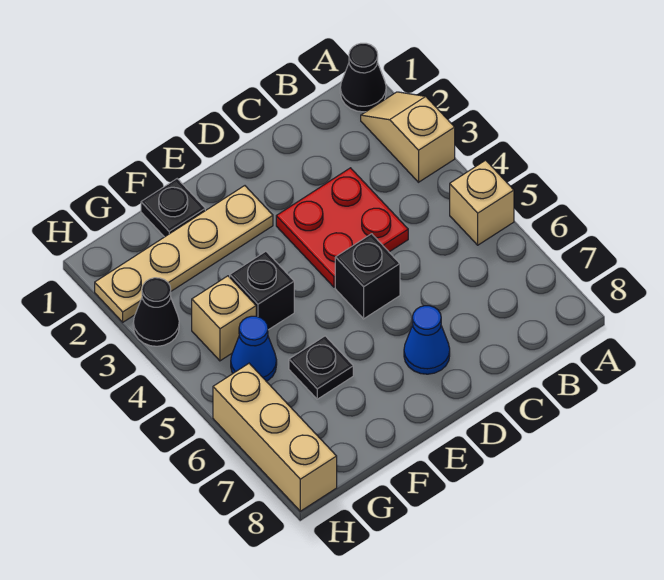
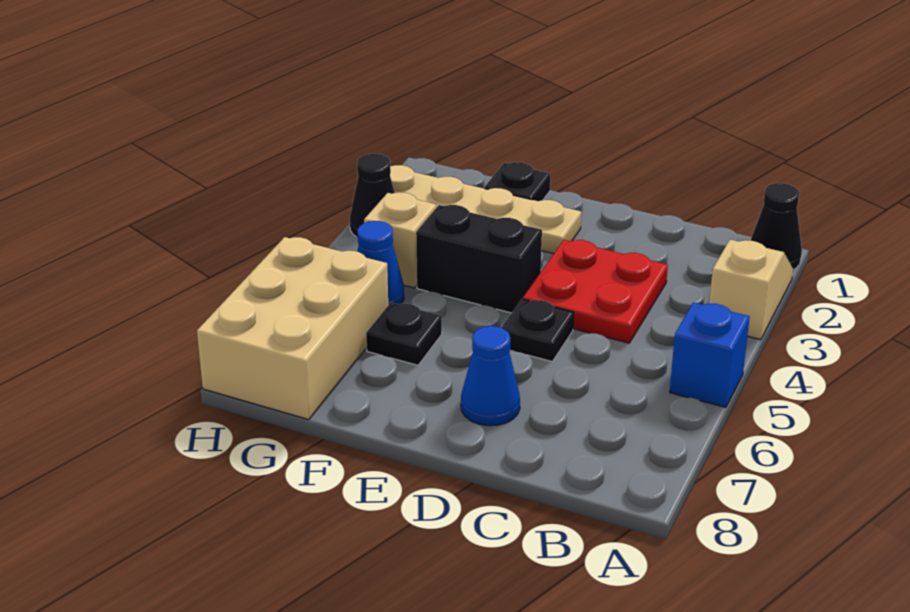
tan brick A5 level 1 -> blue brick A5 level 1
black brick D5 level 1 -> black plate D5 level 1
black brick F4 level 1 -> black brick E4:F4 level 1
tan brick H6:H8 level 1 -> tan brick G6:H8 level 1

